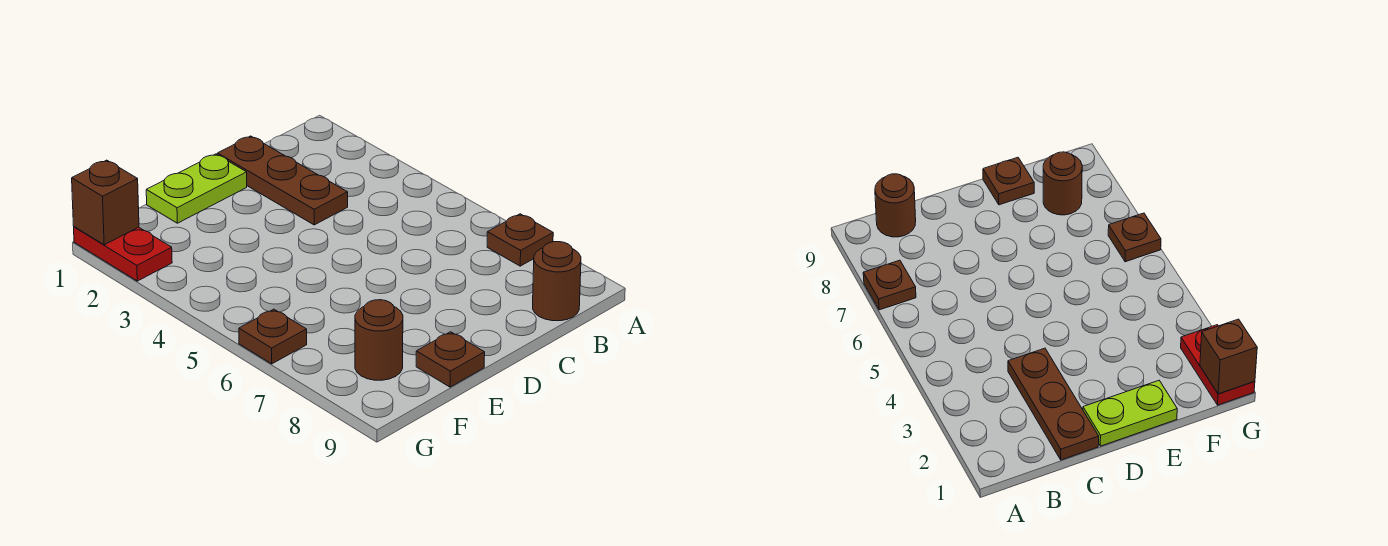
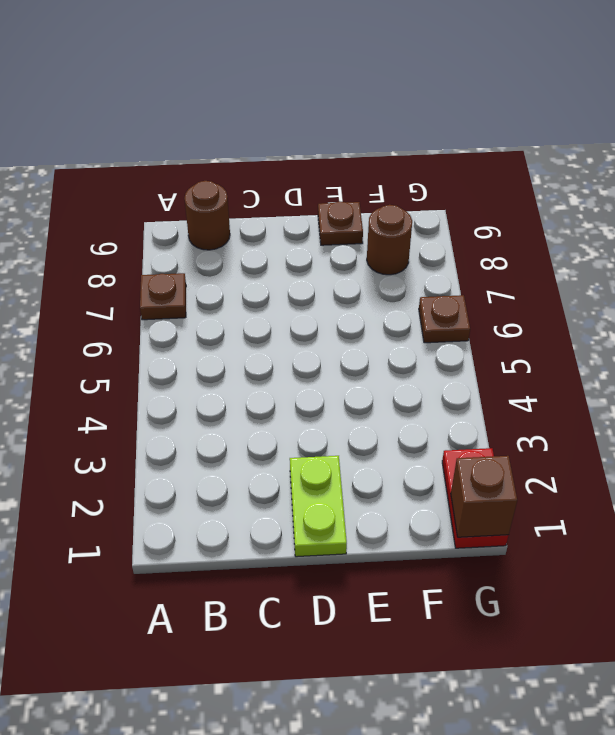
brown plate C1:C3 level 1 -> none
lime plate D1:E1 level 1 -> lime plate D1:D2 level 1

